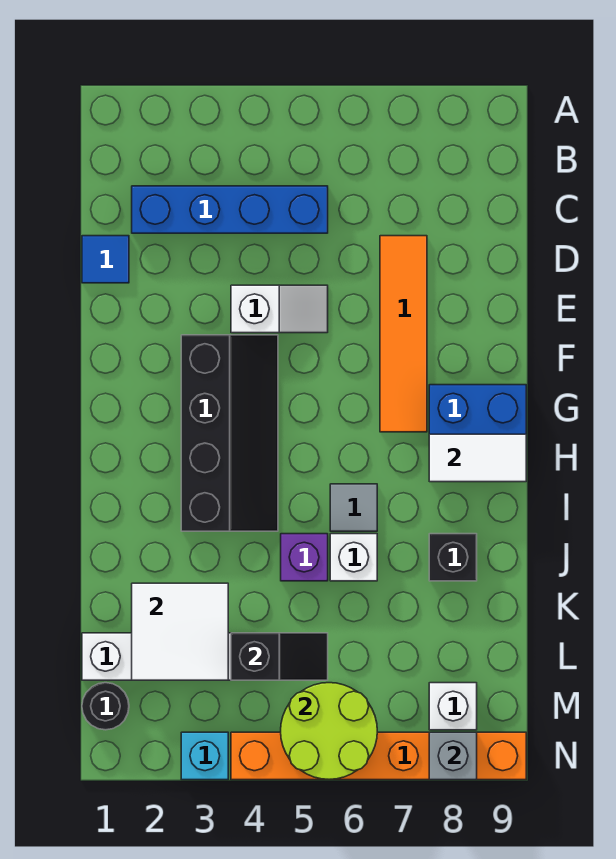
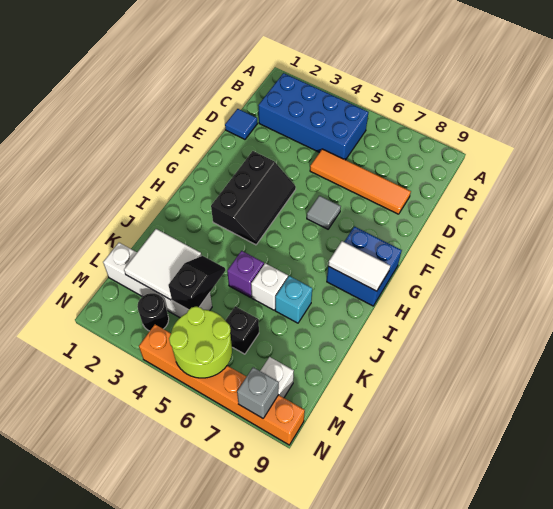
blue brick C2:C5 level 1 -> blue brick B2:C5 level 1
orange tile D7:G7 level 1 -> orange tile D5:D8 level 1
white slope E4:E5 level 1 top 4 -> none
black slope F3:I4 level 1 top 3 -> black slope F3:H4 level 1 top 3
grey tile I6 level 1 -> grey tile F6 level 1
black brick J8 level 1 -> black brick L6 level 1
black slope L4:L5 level 2 top 4 -> black slope K4:L4 level 2 top L
black round brick M1 level 1 -> black round brick M3 level 1
cyan brick N3 level 1 -> cyan brick J7 level 1

